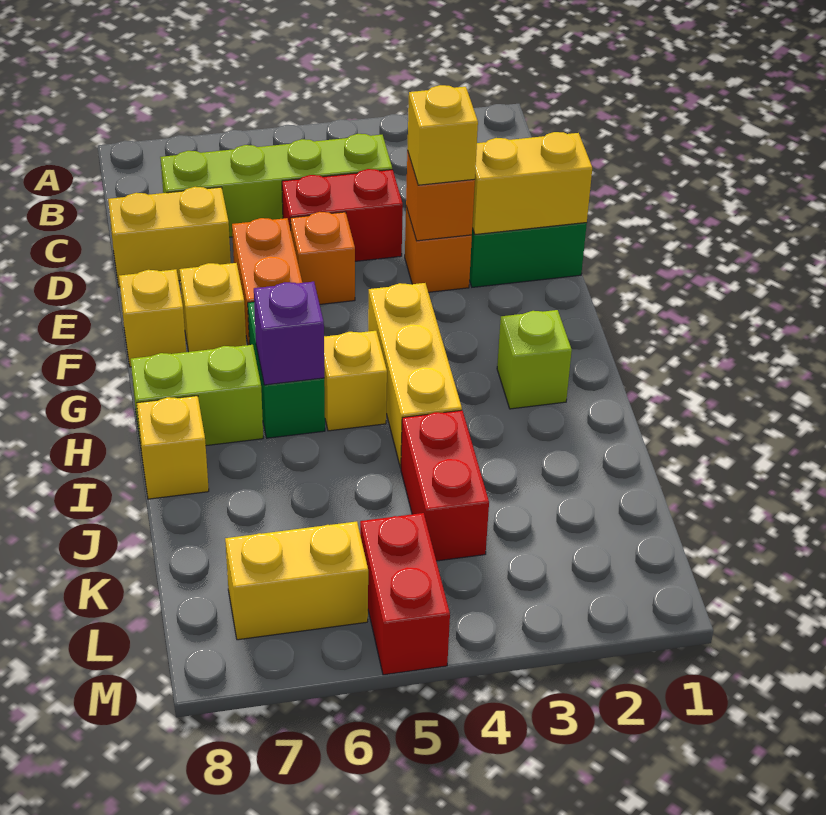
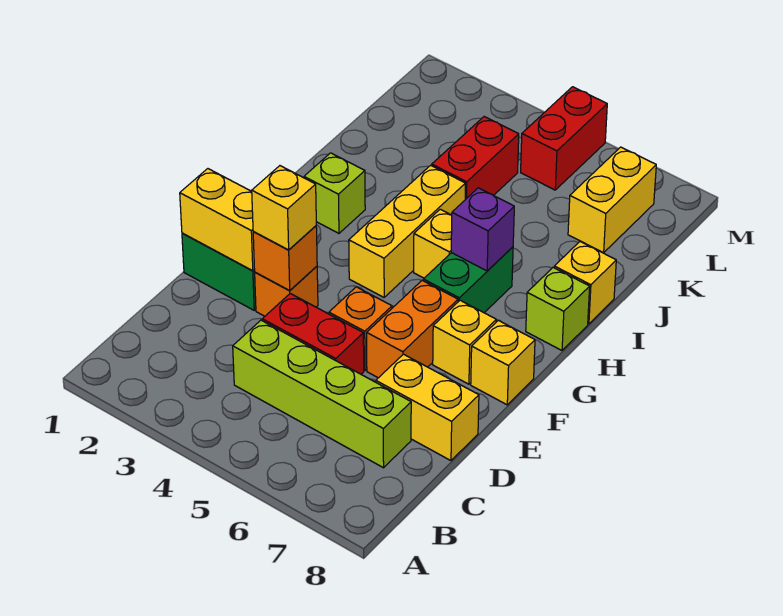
lime brick H7:H8 level 1 -> lime brick H8 level 1
yellow brick L6:L7 level 1 -> yellow brick K7:L7 level 1

